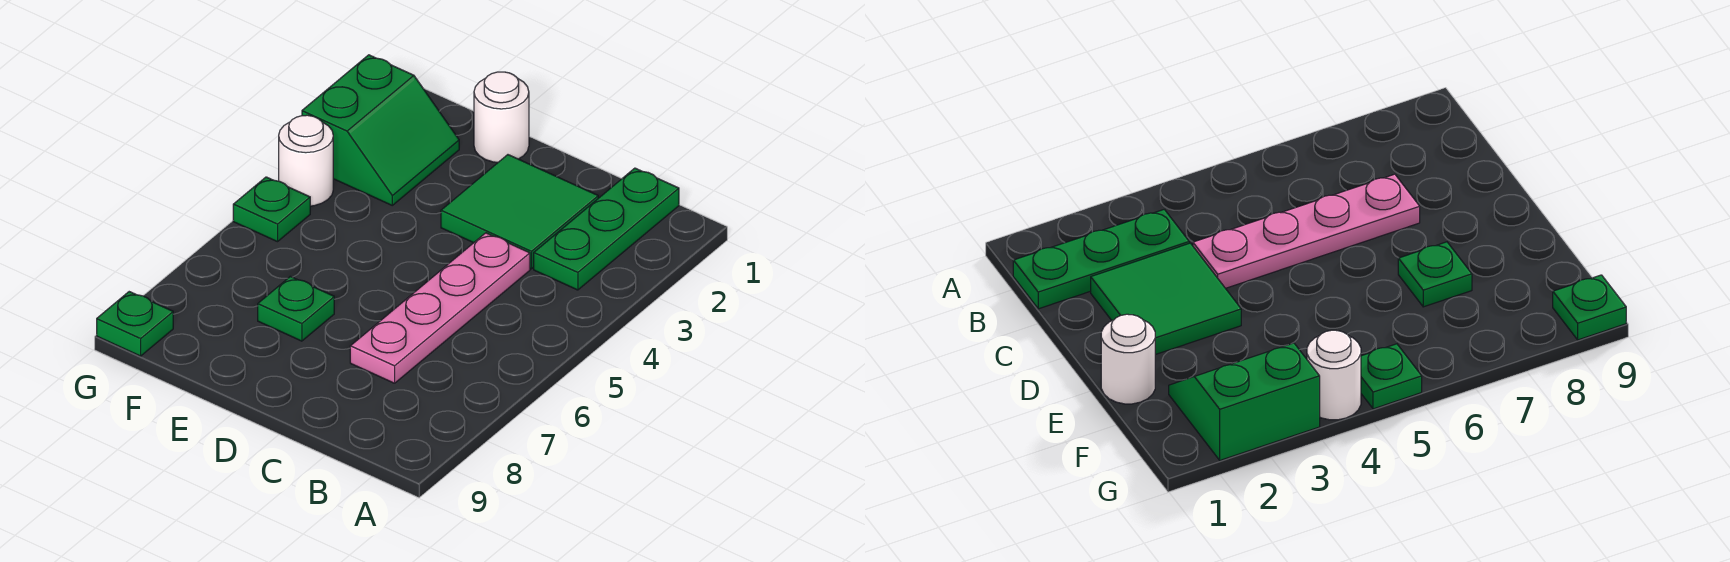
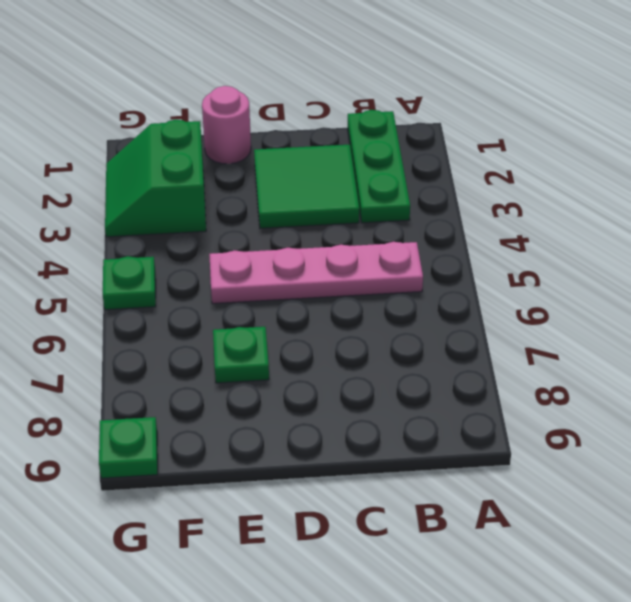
pink plate C4:C7 level 1 -> pink plate B5:E5 level 1
white round brick E1 level 1 -> pink round brick E1 level 1
green slope F2:G3 level 1 top G -> green slope F2:G3 level 1 top F
white round brick G4 level 1 -> none

